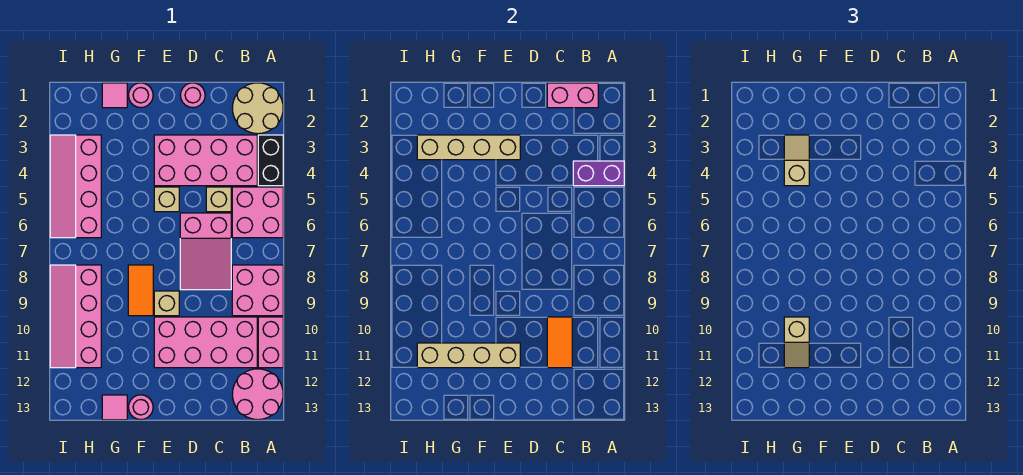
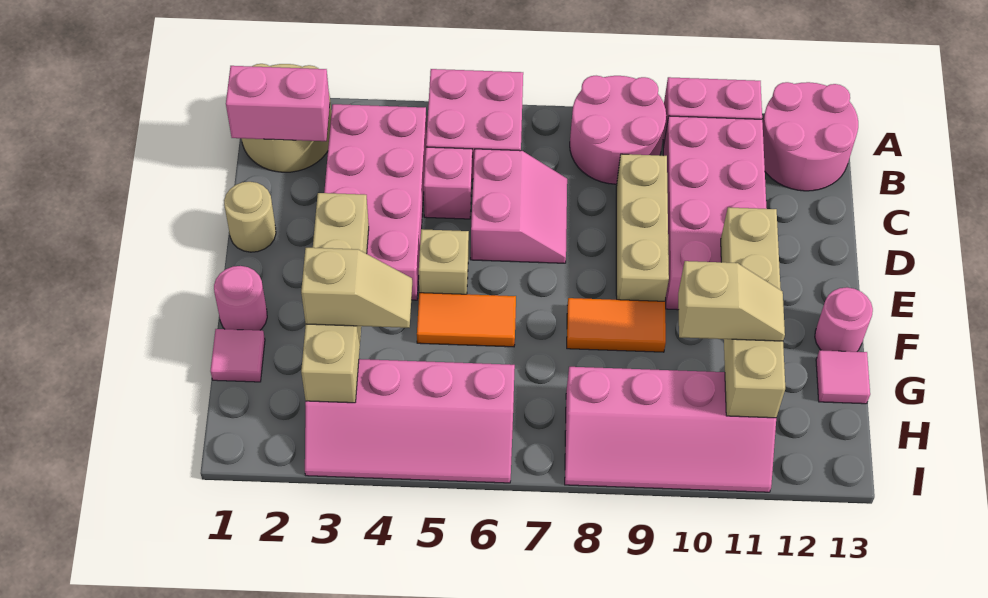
black brick A3:A4 level 1 -> none
purple brick A4:B4 level 2 -> none
pink brick A8:B9 level 1 -> pink round brick A8:B9 level 1
pink brick B1:C1 level 2 -> pink brick B1:B2 level 2
tan brick C5 level 1 -> pink brick C5 level 1
pink slope C6:D8 level 1 top 6 -> pink slope C6:D7 level 1 top 6
orange tile C10:C11 level 2 -> orange tile F5:F6 level 1
pink round brick D1 level 1 -> tan round brick D1 level 1
tan brick E9 level 1 -> tan brick C9:E9 level 1
tan slope G3:G4 level 3 top 4 -> tan slope G3:G4 level 3 top 3

